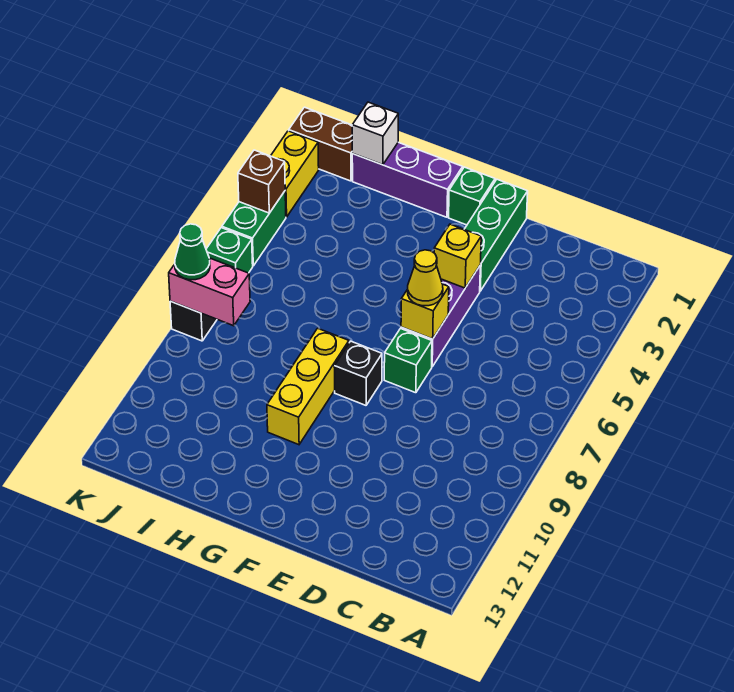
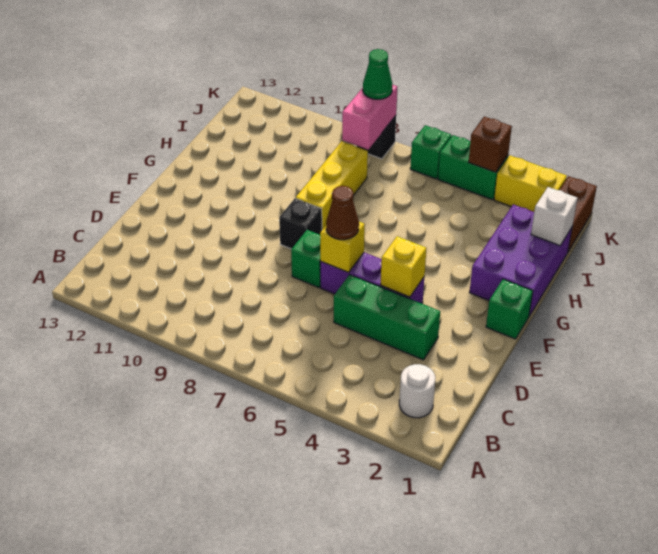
none -> white round brick B2 level 1
green brick E1:E3 level 1 -> green brick D3:D5 level 1
yellow cone E6 level 3 -> brown cone E6 level 3
purple brick G1:I1 level 1 -> purple brick G1:I2 level 1
yellow brick G8:G10 level 1 -> yellow brick G8:I8 level 1

